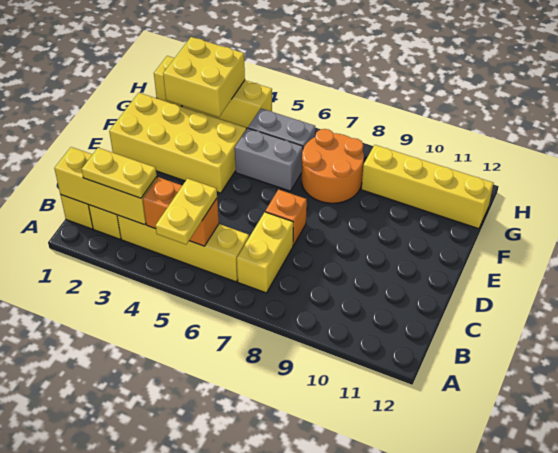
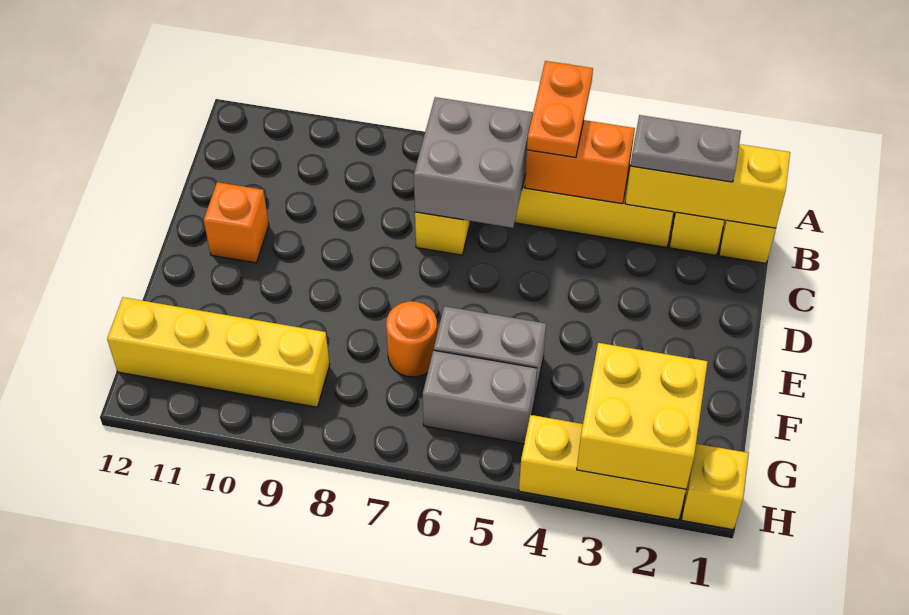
yellow plate A5:B5 level 3 -> orange plate A5:B5 level 3
yellow plate B2:B3 level 3 -> grey plate B2:B3 level 3
none -> grey brick B6:C7 level 2
orange brick D7 level 1 -> orange brick D11 level 1
yellow brick E1:F4 level 1 -> none
orange round brick F7:G8 level 1 -> orange round brick F7 level 1

